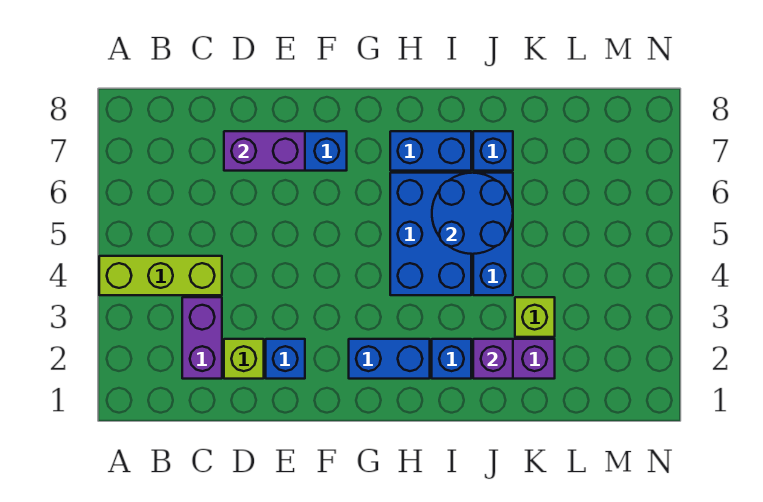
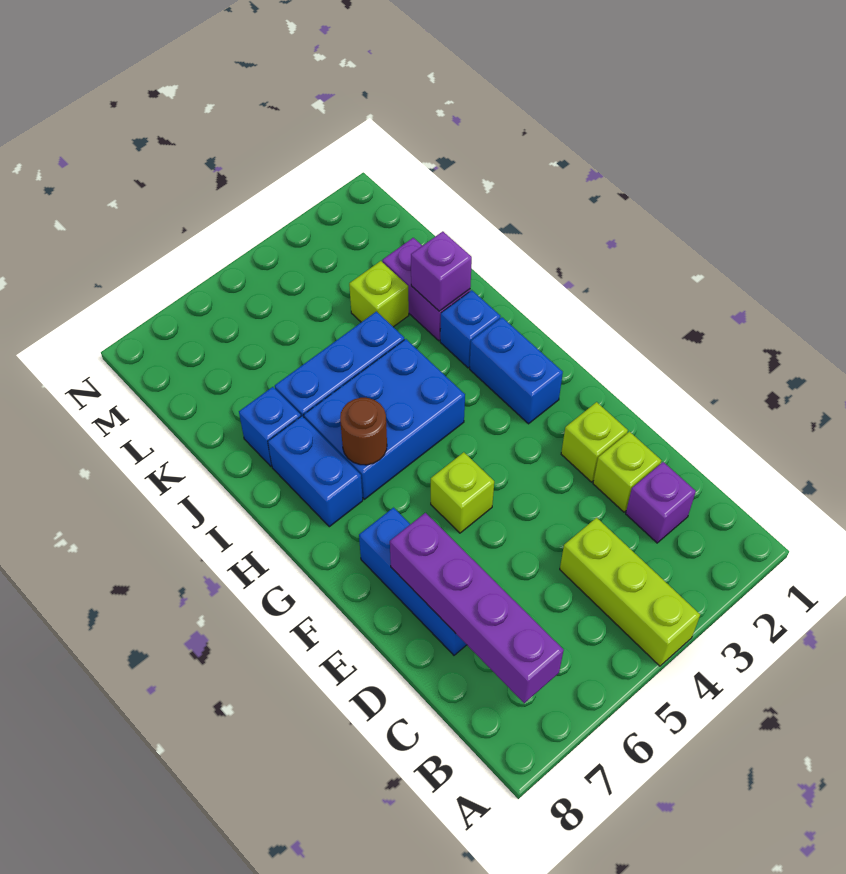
purple brick C2:C3 level 1 -> purple brick C2 level 1
purple brick D7:E7 level 2 -> purple brick B7:E7 level 2
blue brick E2 level 1 -> lime brick E2 level 1
none -> lime brick F5 level 1
none -> brown round brick H6 level 2
blue round brick I5:J6 level 2 -> none

